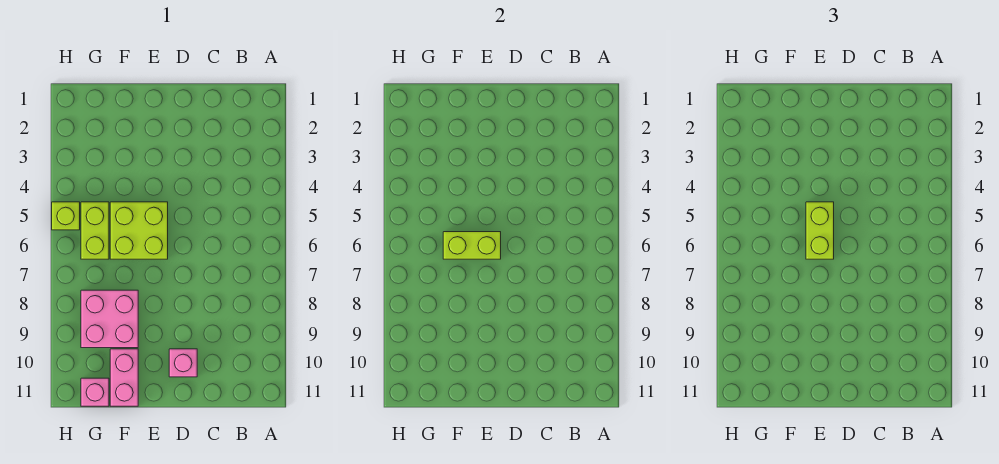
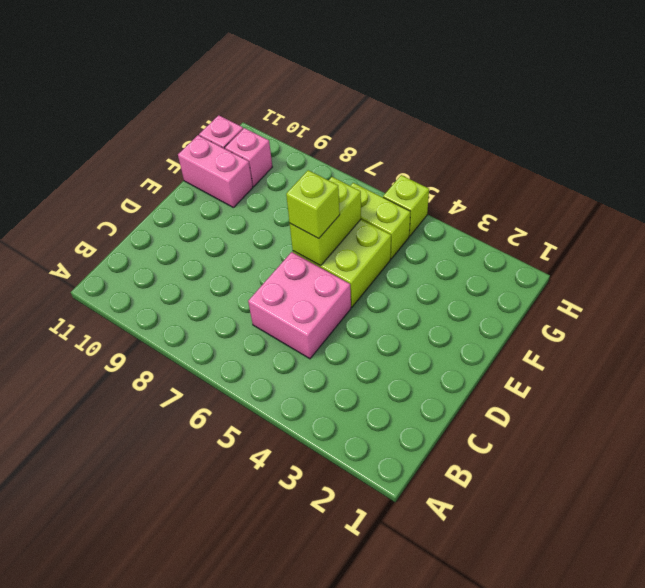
pink brick D10 level 1 -> pink brick G10 level 1
lime brick E5:E6 level 3 -> lime brick E6 level 3
pink brick F8:G9 level 1 -> pink brick C5:D6 level 1

